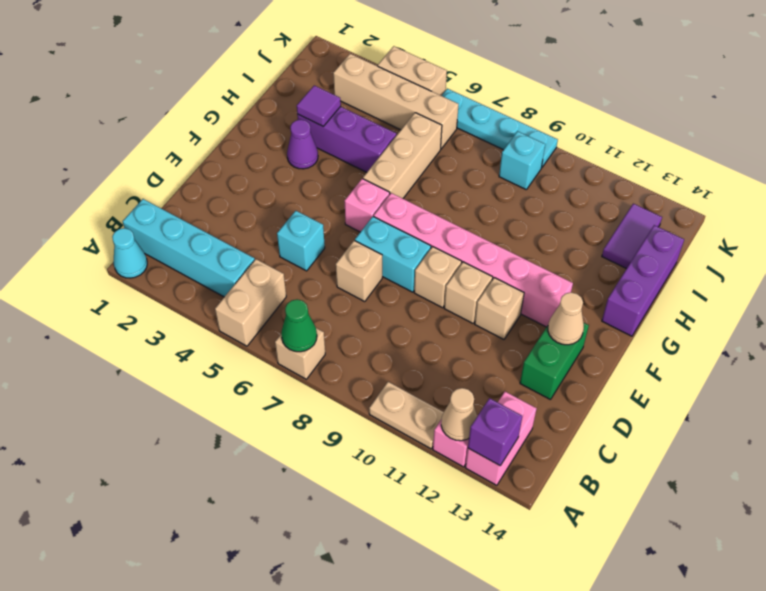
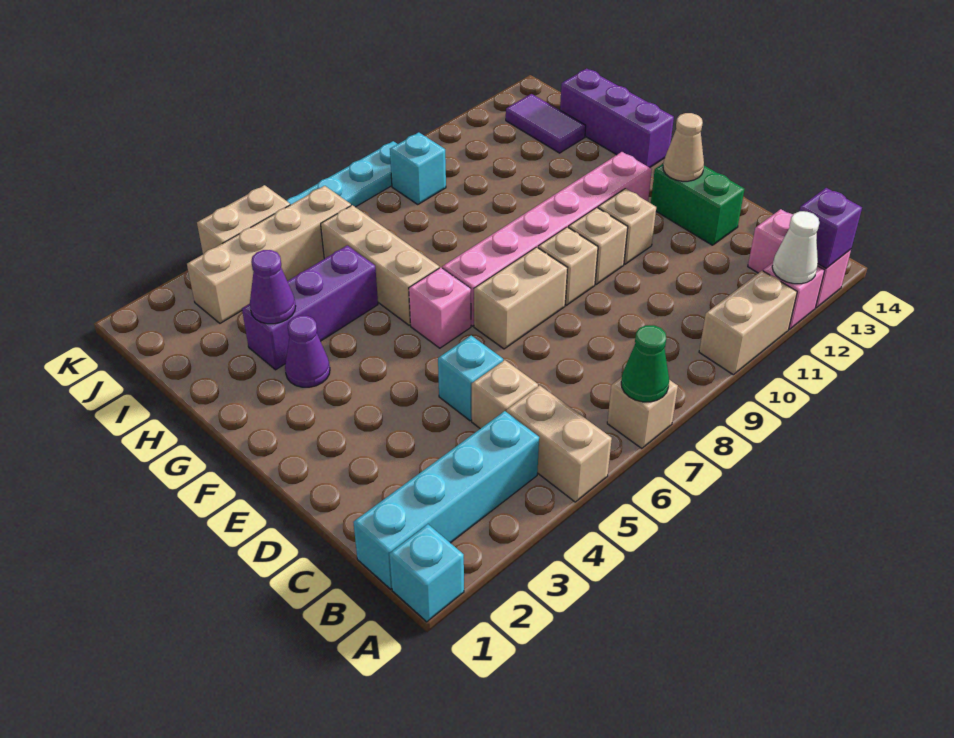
cyan cone A1 level 1 -> cyan brick A1 level 1
tan plate A10:A11 level 1 -> tan brick A10:A11 level 1
tan cone A12 level 2 -> white cone A12 level 2
tan brick D7 level 1 -> tan brick C5 level 1
cyan brick E7:E8 level 1 -> tan brick E7:E8 level 1
purple tile H3 level 2 -> purple cone H3 level 2

